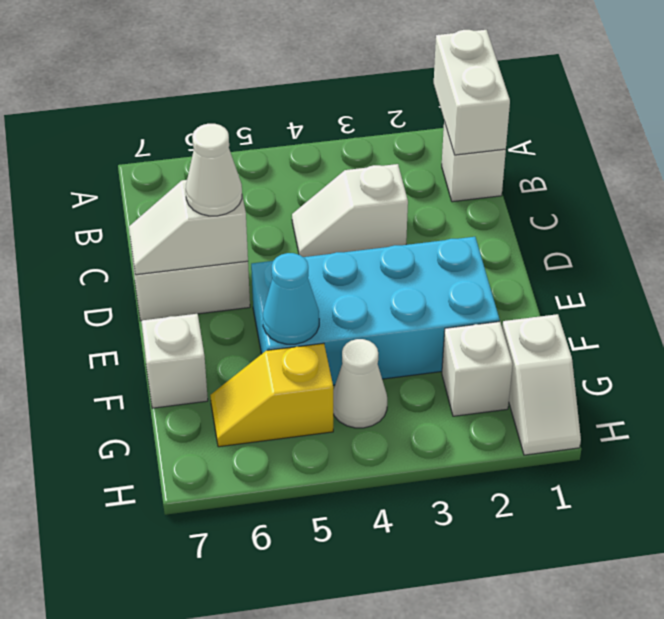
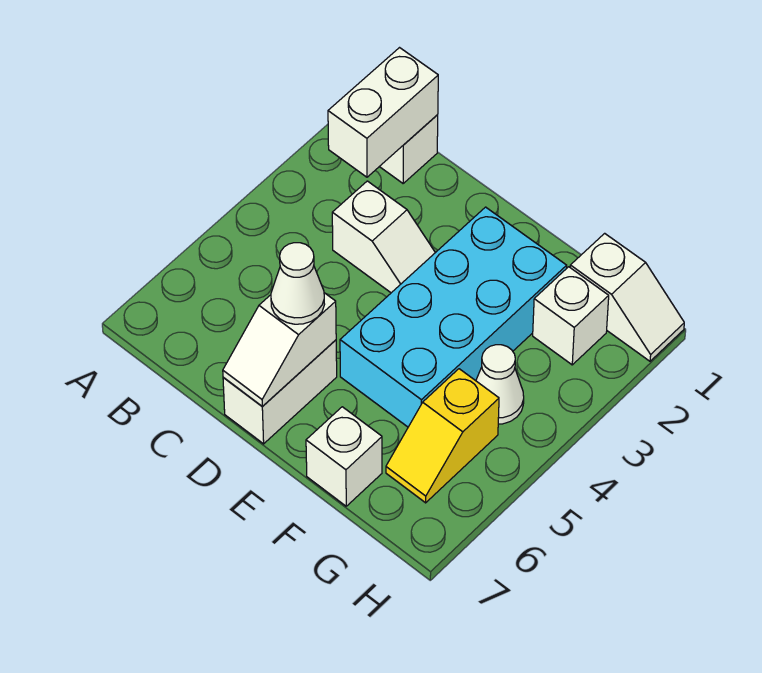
white brick A1:B1 level 2 -> white brick B1:B2 level 2
white slope C3:C4 level 1 top 3 -> white slope C3:D3 level 1 top C
cyan cone F5 level 2 -> none

